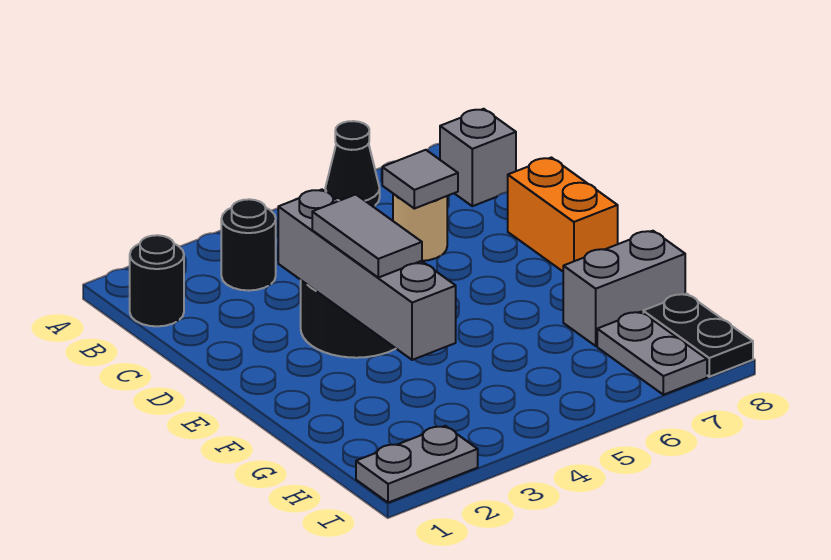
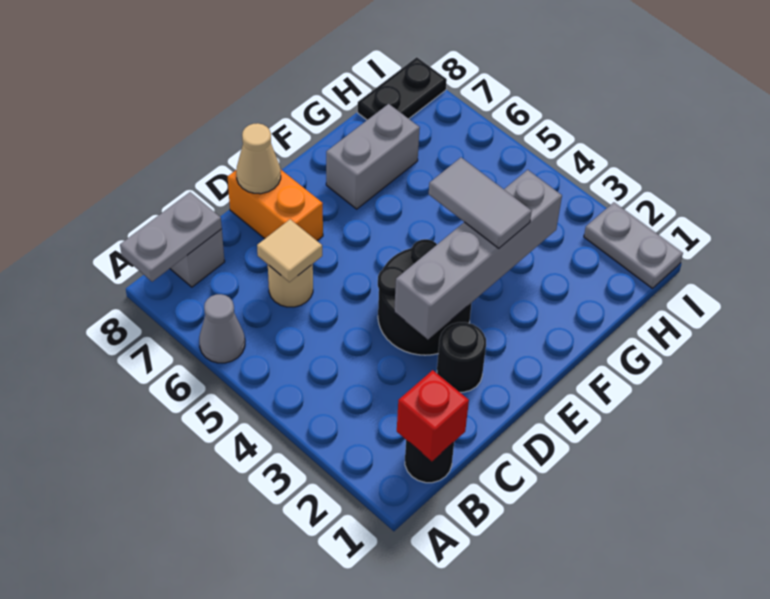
black cone A6 level 1 -> grey cone A6 level 1
none -> red brick B1 level 2
black round brick B3 level 1 -> black round brick D2 level 1
grey tile C6 level 2 -> tan tile C6 level 2
orange brick D8:E8 level 1 -> orange brick D7:D8 level 1
none -> tan cone D8 level 2
grey tile E3:F3 level 3 -> grey tile F3:F4 level 3
grey brick G7:G8 level 1 -> grey brick F7:G7 level 1
grey plate H7:I7 level 1 -> grey plate A8:B8 level 2

